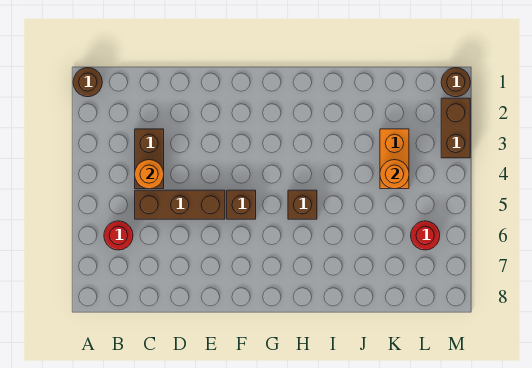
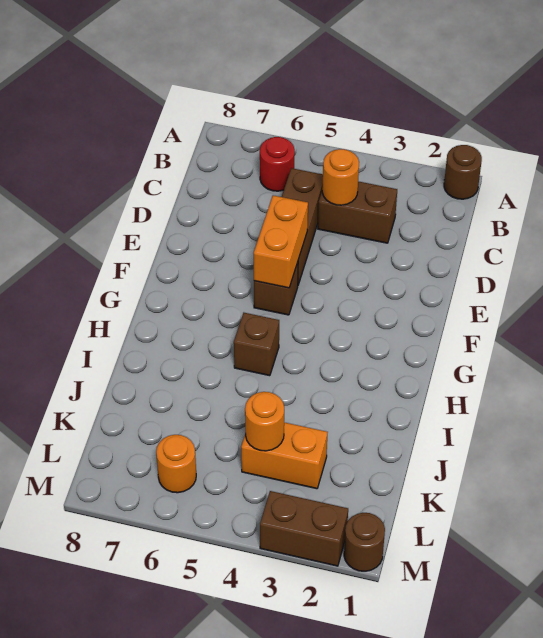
none -> orange brick E5:F5 level 2
red round brick L6 level 1 -> orange round brick L6 level 1

